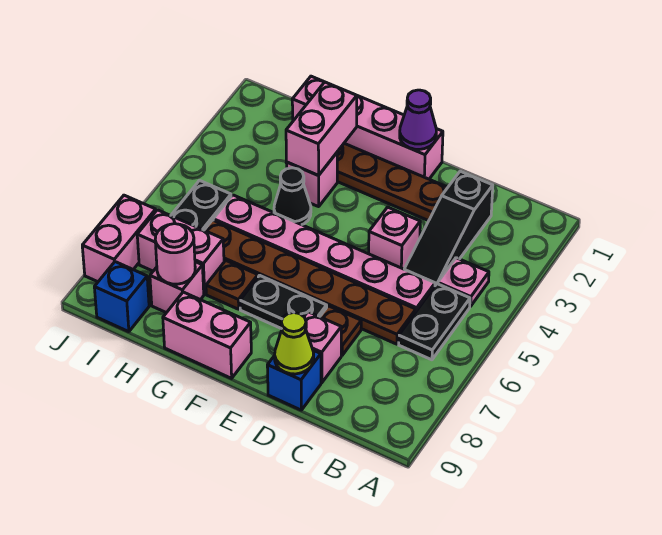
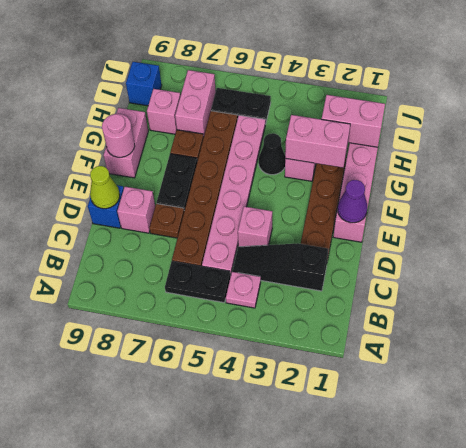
pink round brick H8 level 2 -> pink round brick F9 level 2
pink brick J7:J8 level 1 -> pink brick H1:H2 level 2

